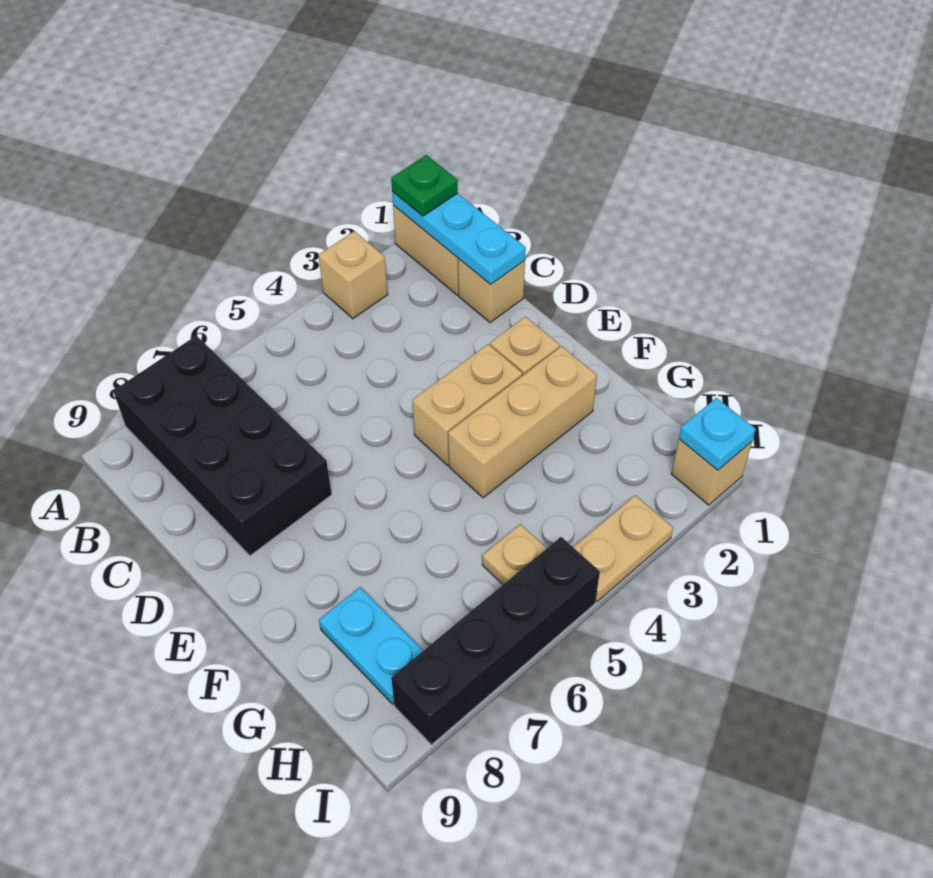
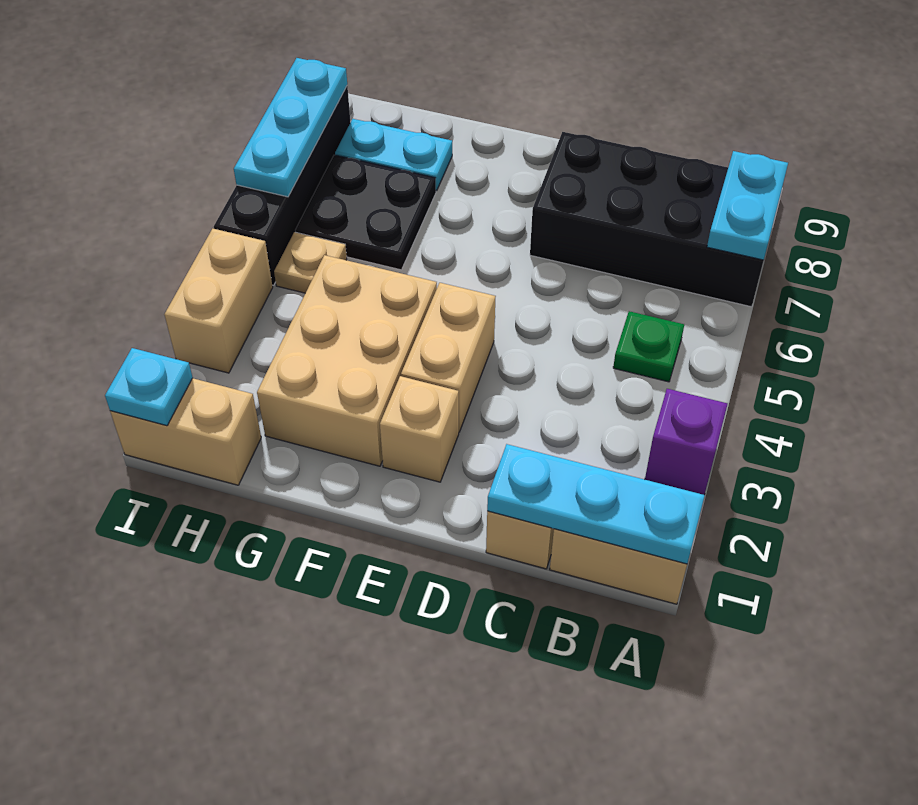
green plate A1 level 3 -> green plate B5 level 1
tan brick A3 level 1 -> purple brick A3 level 1
none -> cyan plate A7:A8 level 2
tan brick F2:F4 level 1 -> tan brick F2:G4 level 1
none -> black plate G6:H7 level 1
tan brick I1 level 1 -> tan brick H1:I1 level 1
tan plate I3:I4 level 1 -> tan brick I3:I4 level 1
none -> cyan plate I6:I8 level 2

